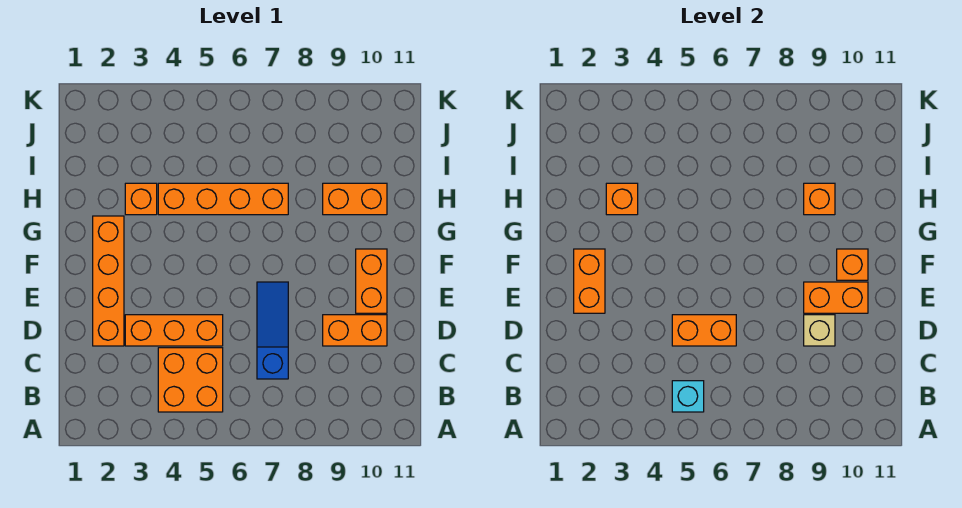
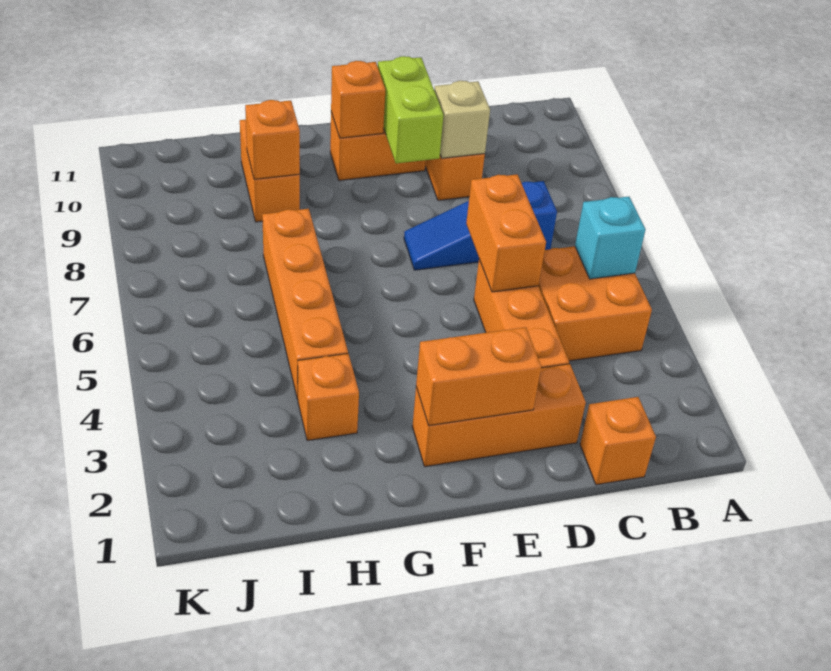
orange brick D2:G2 level 1 -> orange brick D2:F2 level 1
orange brick E9:E10 level 2 -> lime brick E9:E10 level 2
orange brick H3 level 2 -> orange brick C1 level 1

